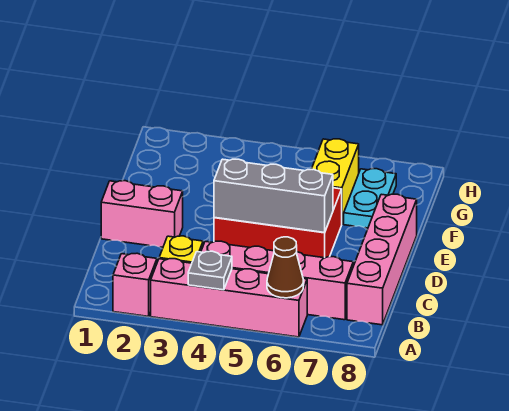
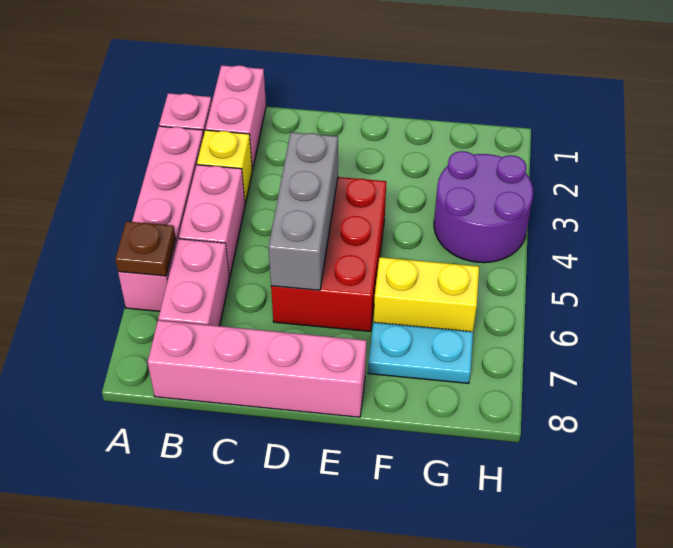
grey plate A4 level 2 -> none
brown cone A6 level 2 -> brown plate A6 level 2
pink brick D1:D2 level 1 -> pink brick B1:B2 level 1
none -> purple round brick G3:H4 level 1

